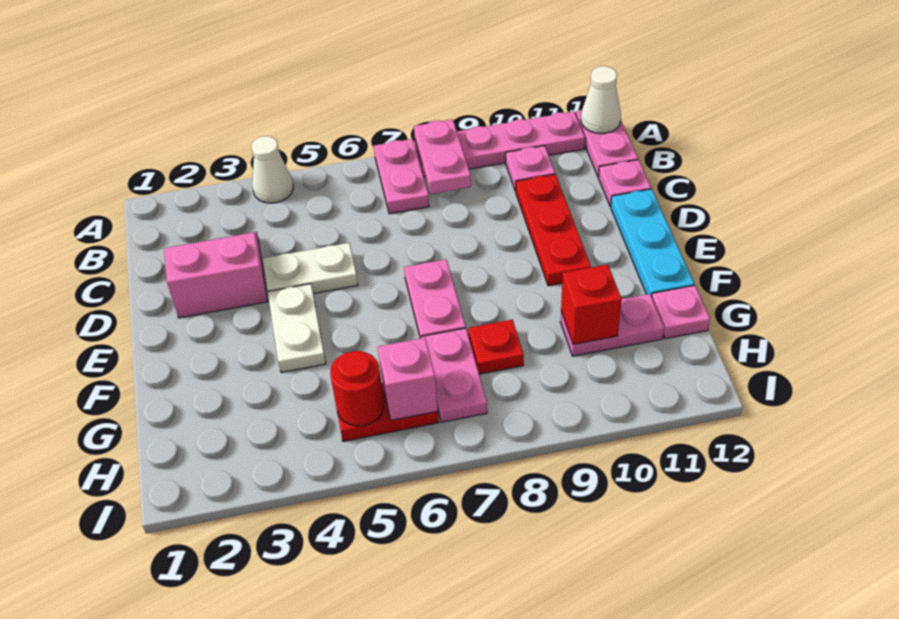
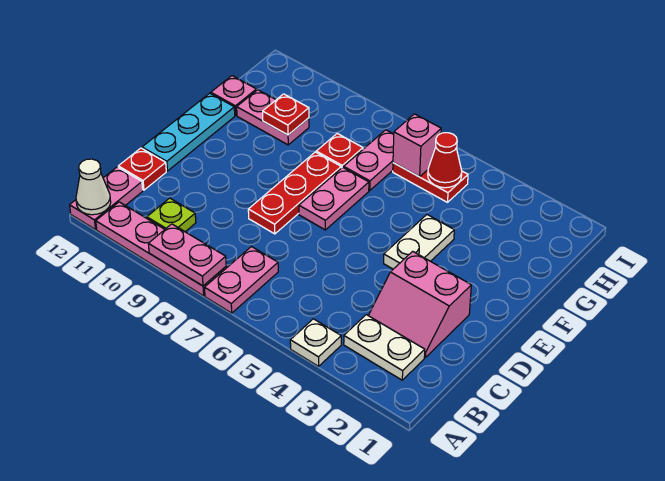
white cone A4 level 1 -> white plate A4 level 1
pink plate A8:B8 level 2 -> pink plate A8:A9 level 2
pink plate B10 level 1 -> lime plate B10 level 1
red plate C10:E10 level 1 -> red plate D8:F8 level 1
pink plate C12 level 1 -> red plate C12 level 1
white plate D4:D5 level 1 -> white plate B2:B3 level 1
red brick G10 level 2 -> red plate G10 level 2
red round brick H5 level 2 -> red cone H5 level 2

